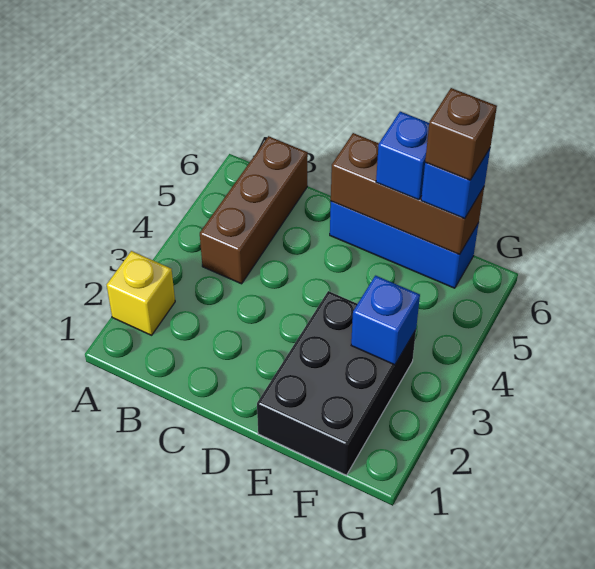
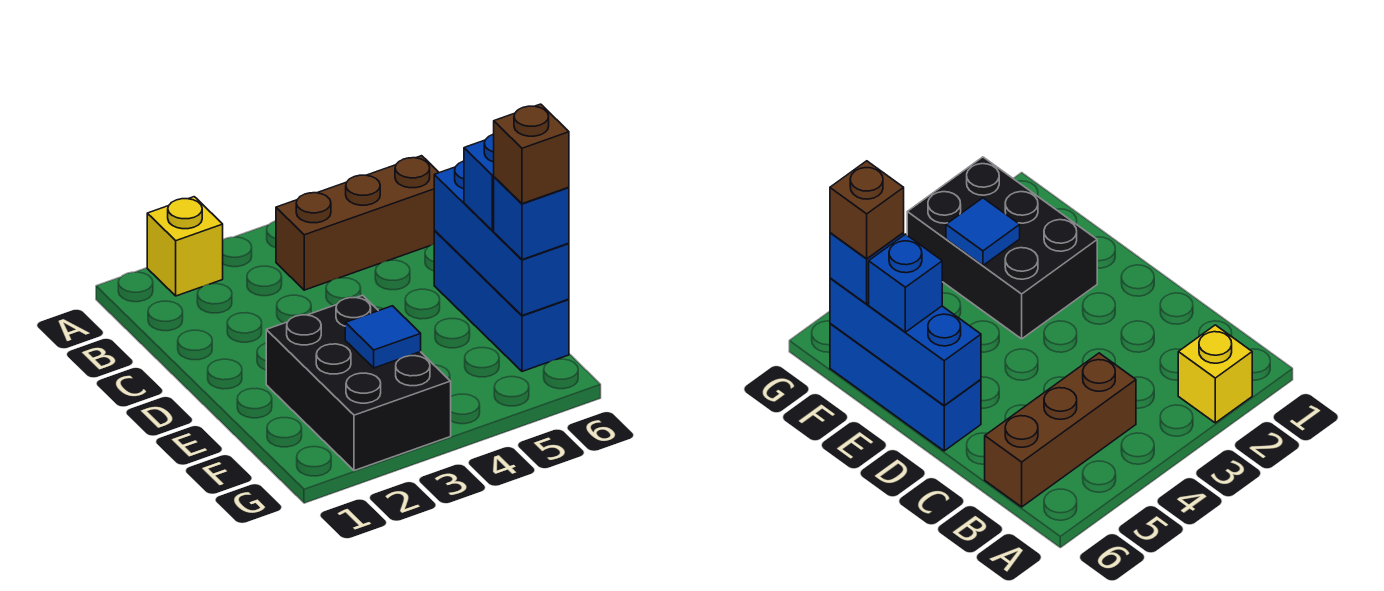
brown brick D6:F6 level 2 -> blue brick D6:F6 level 2
black brick E1:F3 level 1 -> black brick E2:G3 level 1
blue brick F3 level 2 -> blue tile F3 level 2

